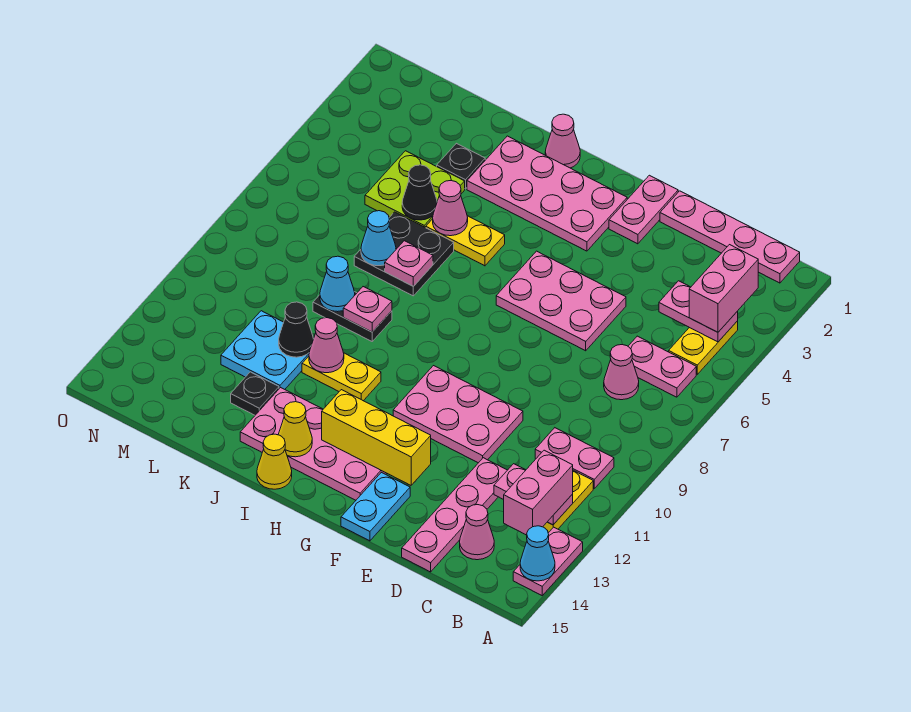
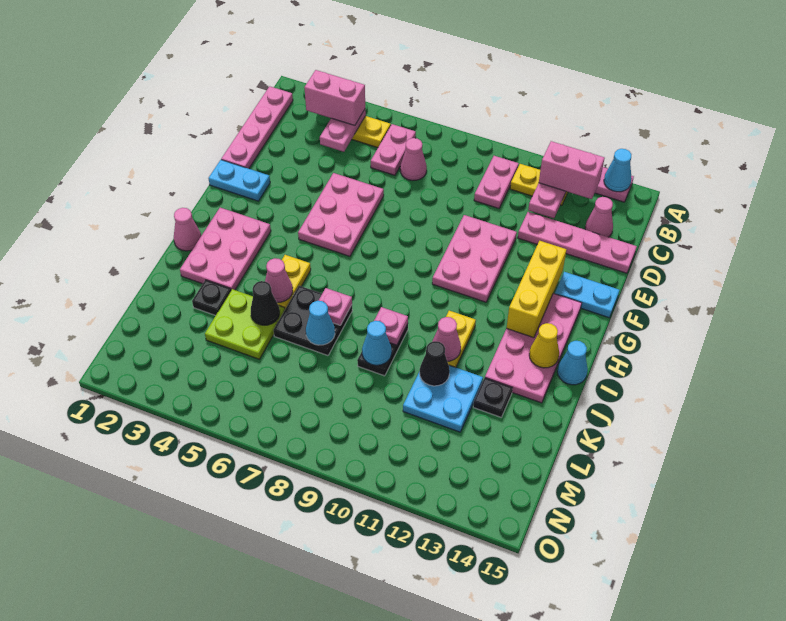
pink plate F1:F2 level 1 -> cyan plate F1:F2 level 1
pink plate G2:J3 level 1 -> pink plate H2:J3 level 1
yellow cone I15 level 1 -> cyan cone I15 level 1

